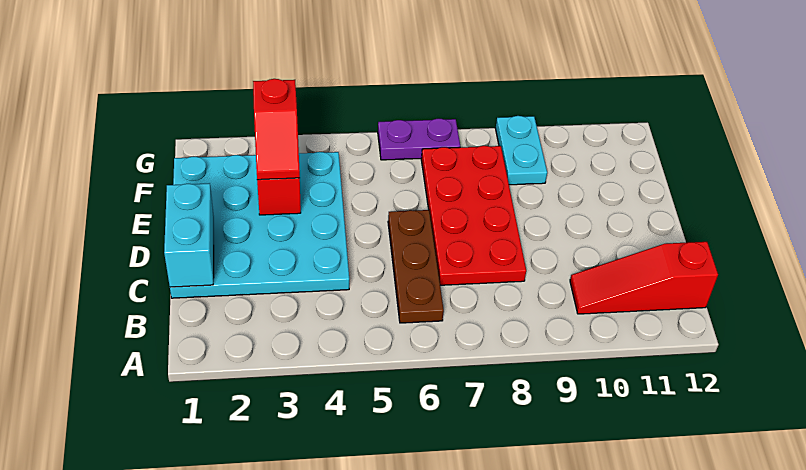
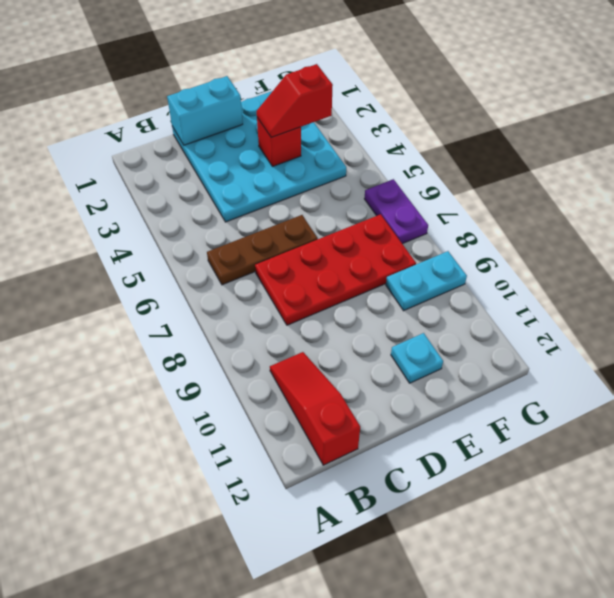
none -> cyan plate E11 level 1

